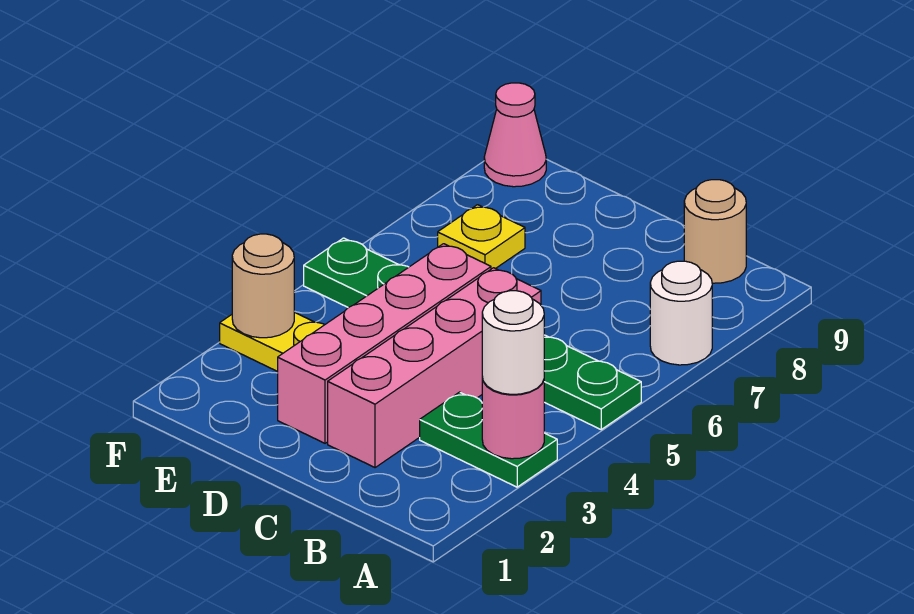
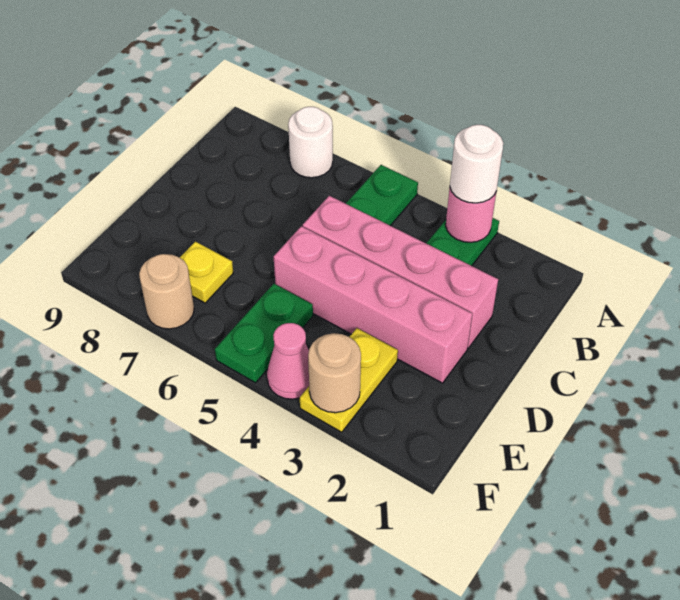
tan round brick B9 level 1 -> tan round brick F7 level 1
pink cone F9 level 1 -> pink cone F4 level 1

